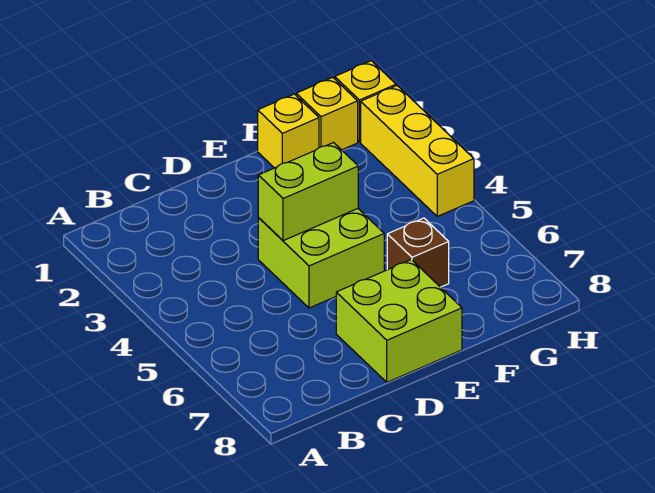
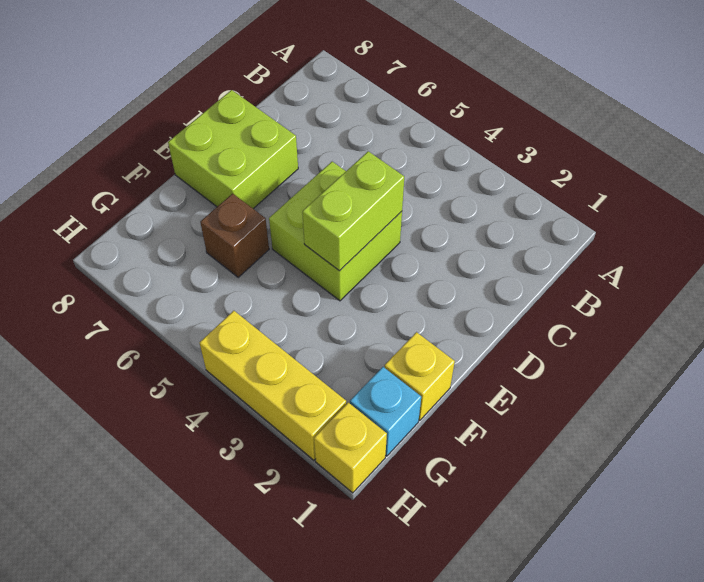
yellow brick G1 level 1 -> cyan brick G1 level 1

